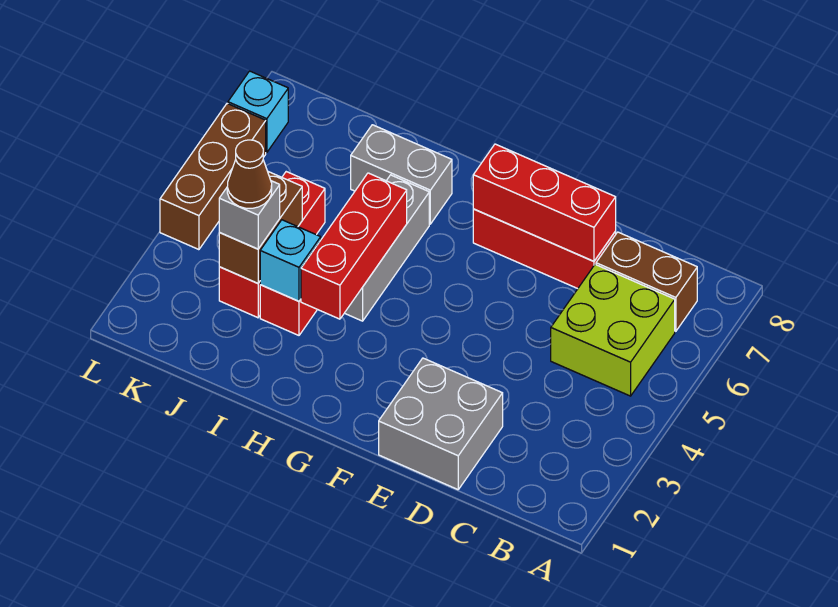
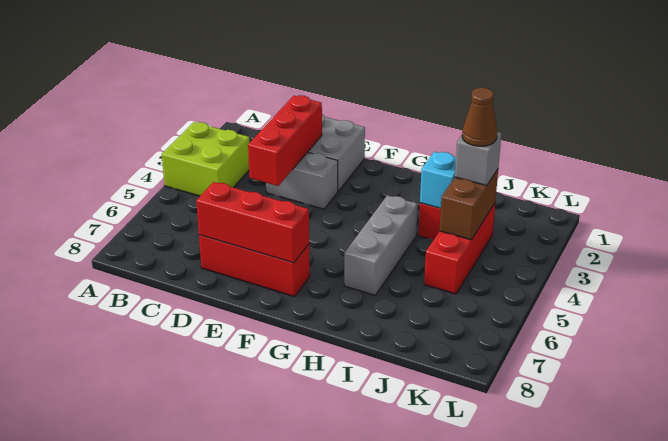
lime brick B5:C6 level 1 -> lime brick A3:B4 level 1
brown brick B7:C7 level 1 -> none
red brick H3:H5 level 2 -> red brick D2:D4 level 2
grey brick H7:I7 level 1 -> grey brick D3:E3 level 1
brown brick L4:L6 level 1 -> none
cyan brick L7 level 1 -> none

